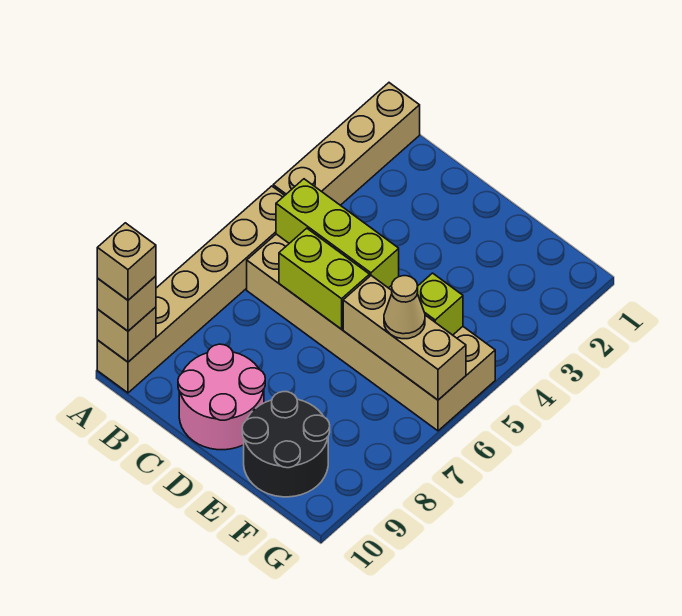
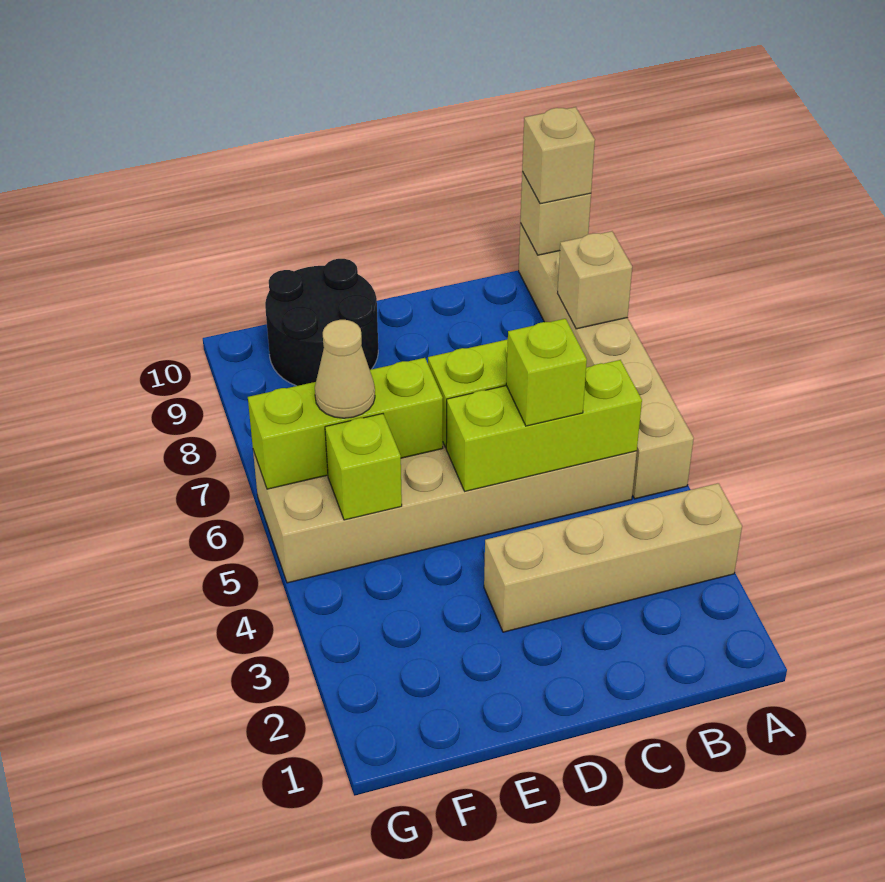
tan brick A1:A4 level 1 -> tan brick A3:D3 level 1
tan brick A10 level 4 -> tan brick A8 level 2
none -> lime brick C5 level 3
pink round brick C9:D10 level 1 -> none
tan brick E6:G6 level 2 -> lime brick E6:G6 level 2

